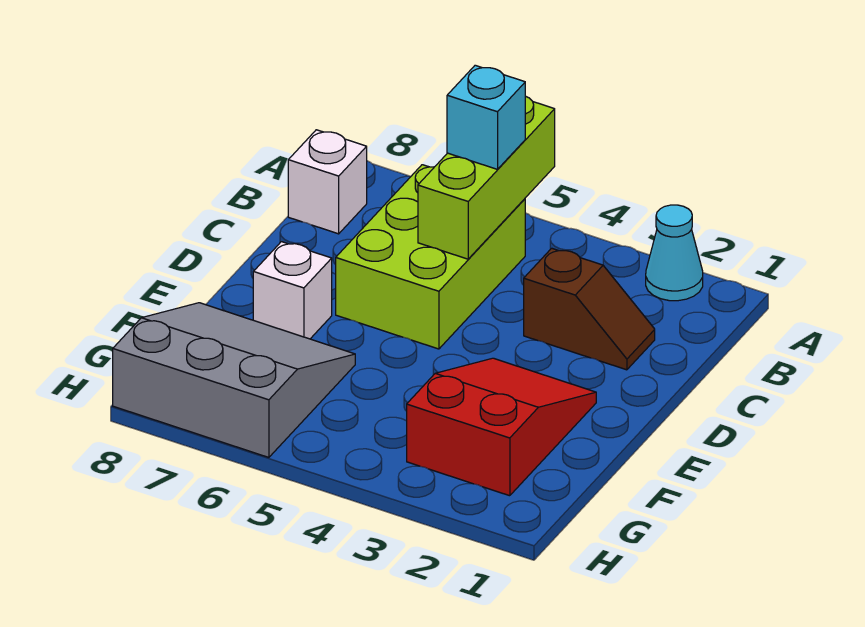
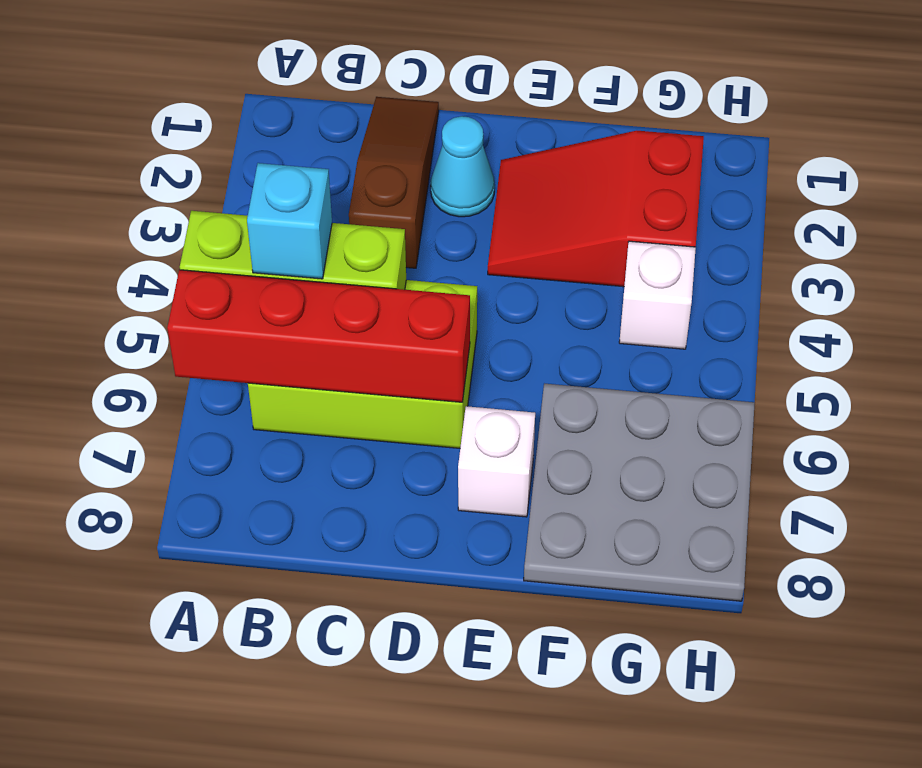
cyan cone A2 level 1 -> cyan cone D2 level 1
none -> red brick A6:D6 level 2
white brick B8 level 1 -> white brick G4 level 1
brown slope C2:C3 level 1 top 3 -> brown slope C1:C3 level 1 top 3
grey slope F6:H8 level 1 top H -> grey plate F6:H8 level 1

